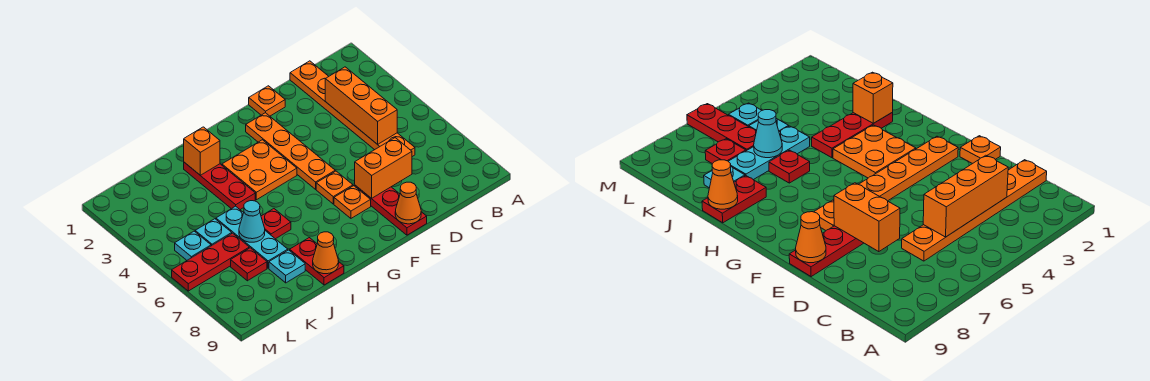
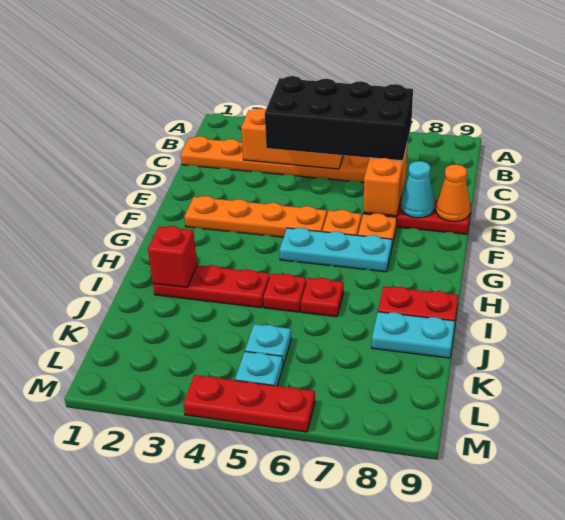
none -> black brick C4:D7 level 3
orange plate E1 level 1 -> none
orange plate G3:H4 level 1 -> none
orange brick I2 level 2 -> red brick I2 level 2
orange cone I9 level 2 -> none
cyan plate J5:J7 level 1 -> cyan plate G5:G7 level 1
cyan cone J6 level 2 -> cyan cone E8 level 2
cyan plate J8 level 1 -> cyan plate J8:J9 level 1
red plate K6:M6 level 1 -> red plate M4:M6 level 1
red plate K7 level 1 -> red plate I5 level 1

